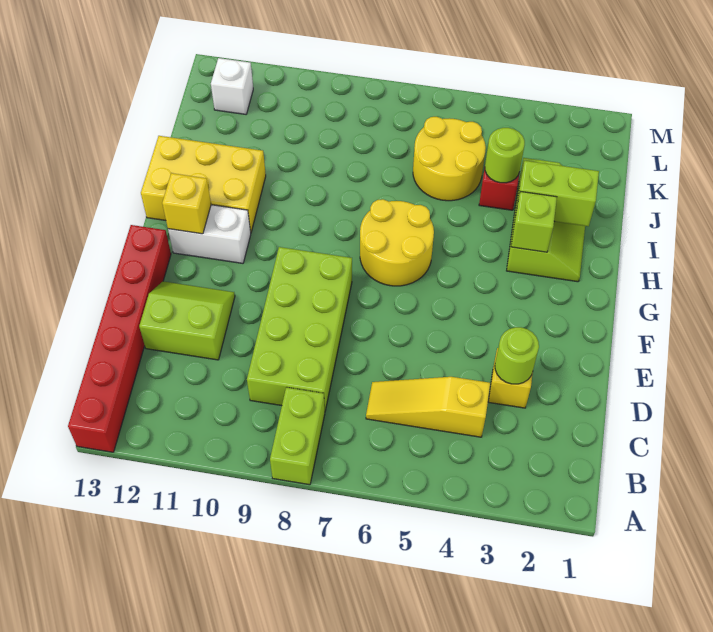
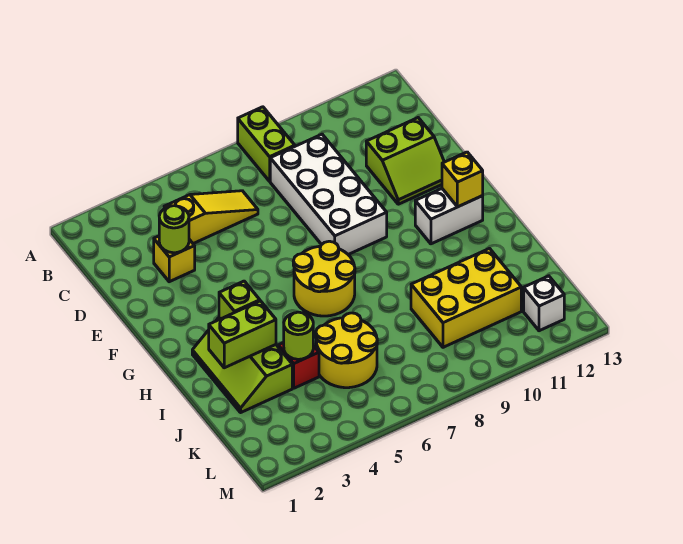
red brick A13:F13 level 1 -> none
lime brick C8:F9 level 1 -> white brick C8:F9 level 1
yellow brick H11:I13 level 1 -> yellow brick J9:K11 level 1

